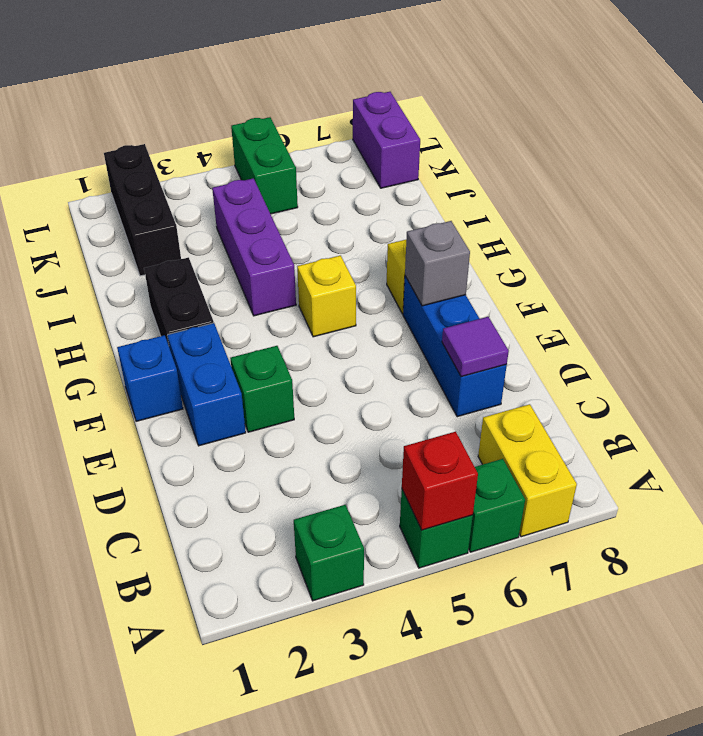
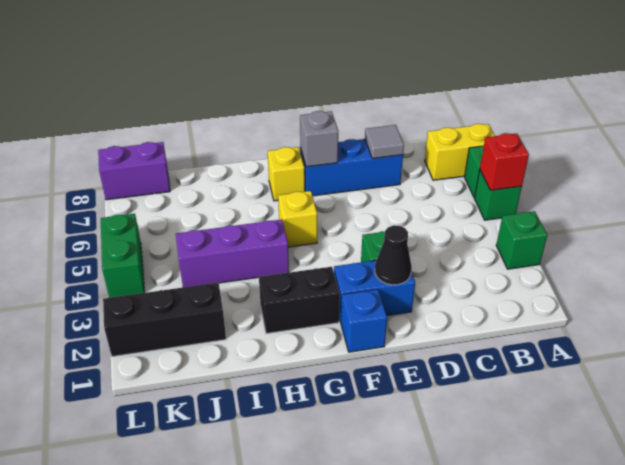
purple tile D7 level 2 -> grey tile D7 level 2
none -> black cone E2 level 2
green brick K5:L5 level 1 -> green brick L4:L5 level 1

